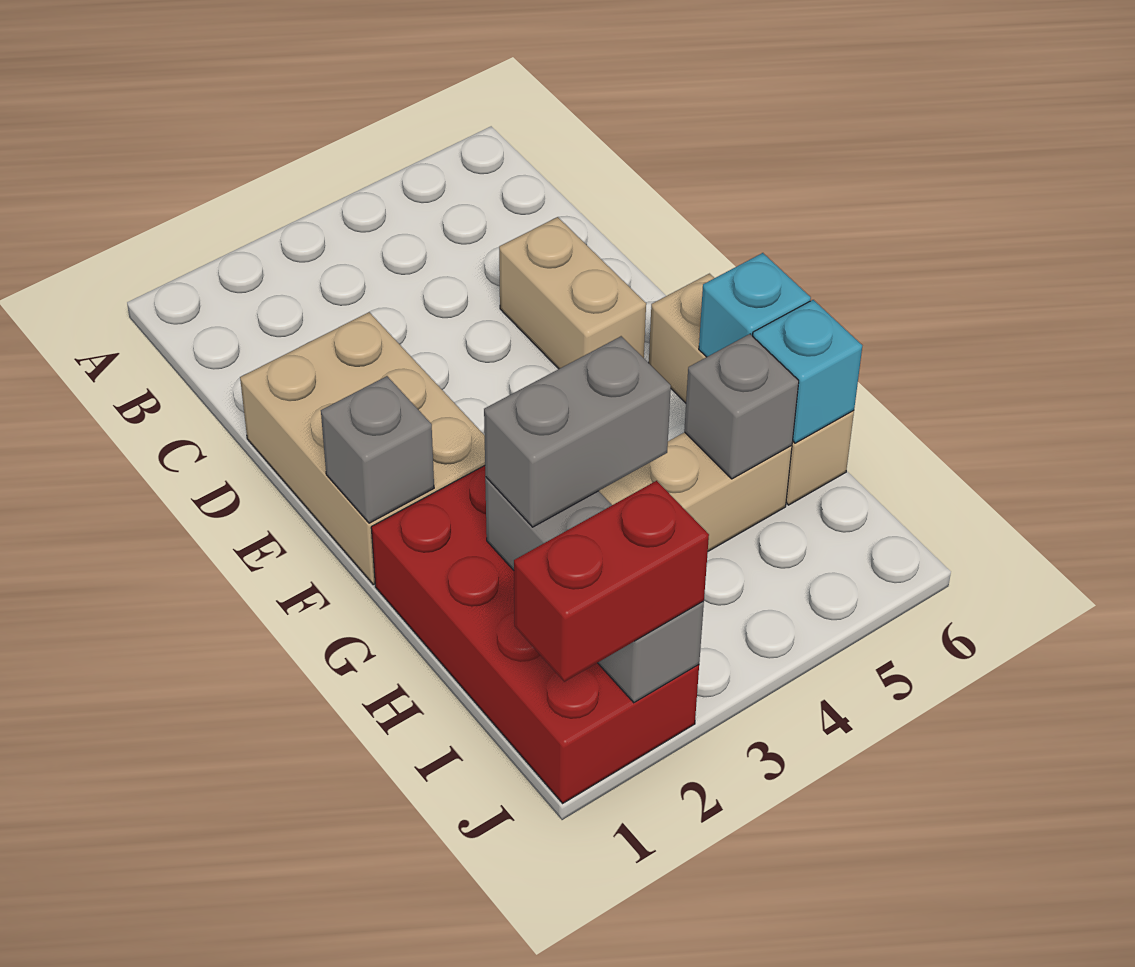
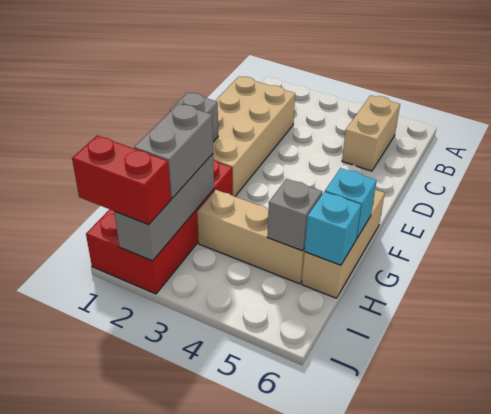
tan brick D1:F2 level 1 -> tan brick C1:F2 level 1
tan brick D5:E5 level 1 -> tan brick B5:C5 level 1
grey brick H2:H3 level 3 -> grey brick H2:I2 level 3

